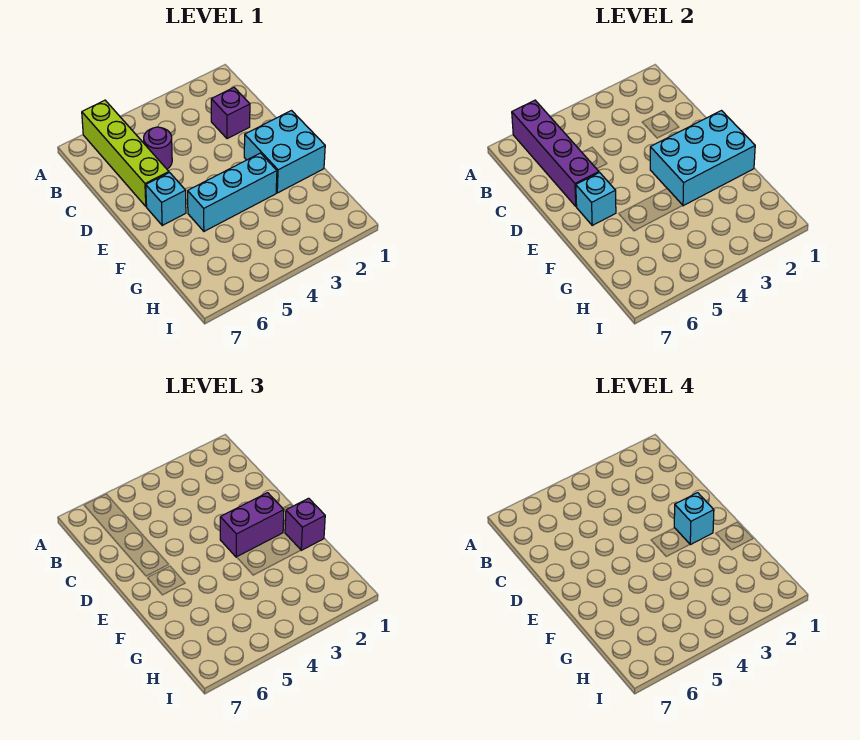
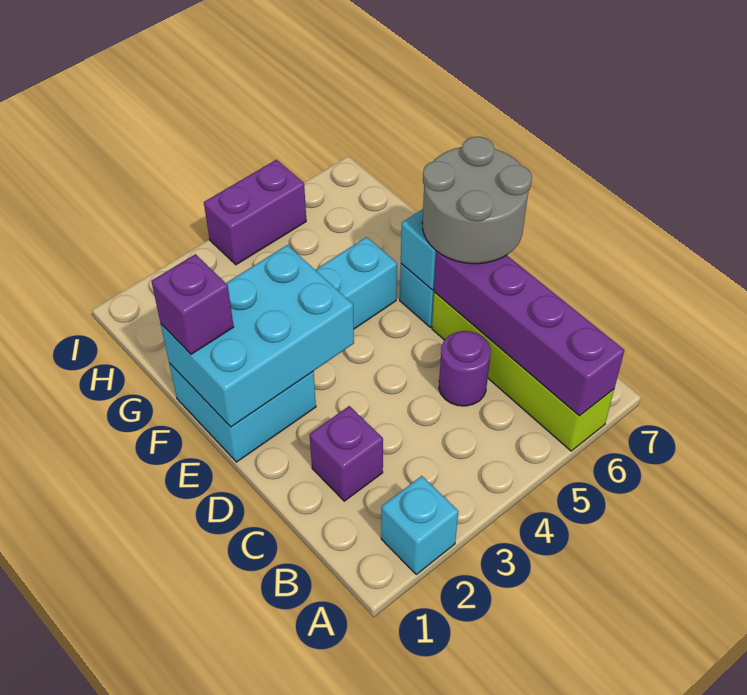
none -> grey round brick D6:E7 level 3
purple brick E2:E3 level 3 -> purple brick I4:I5 level 1
cyan brick E2 level 4 -> cyan brick A2 level 1

